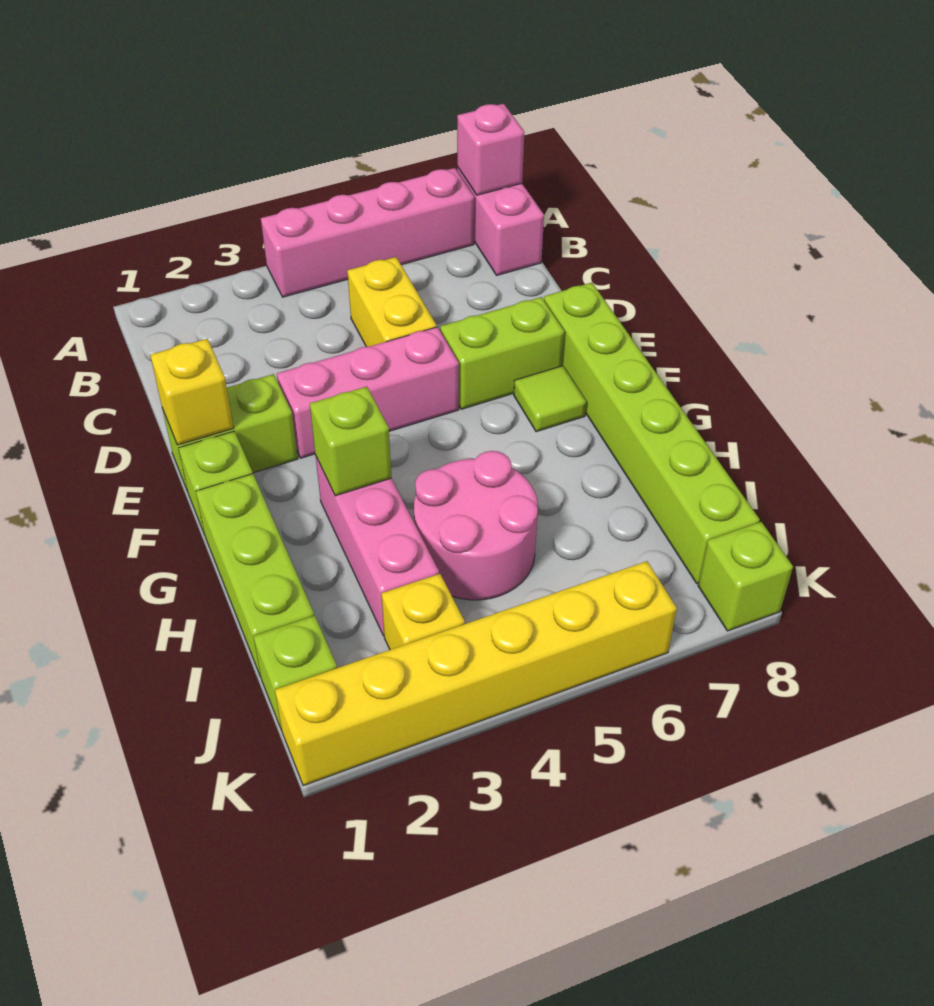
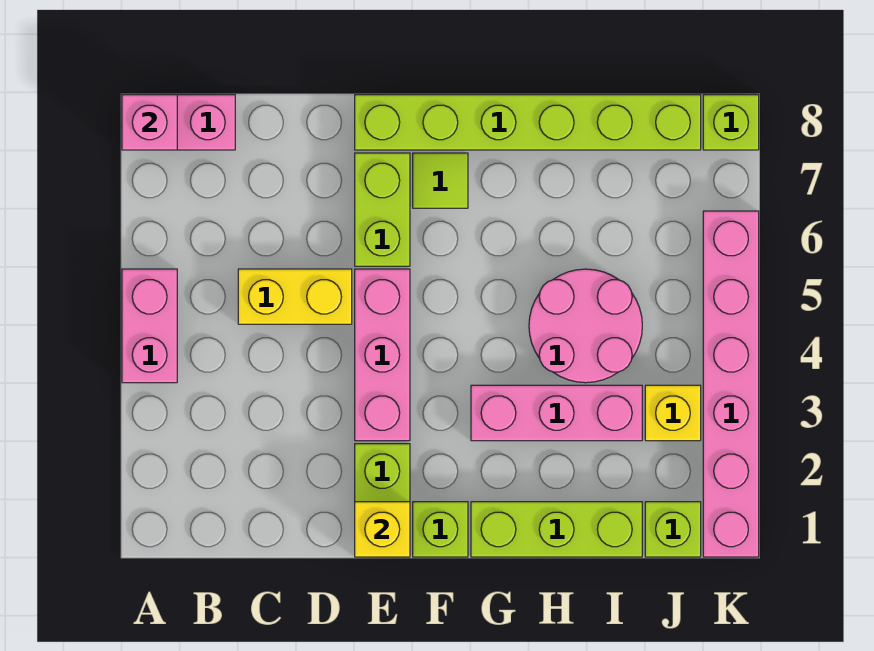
pink brick A4:A7 level 1 -> pink brick A4:A5 level 1
lime brick G3 level 2 -> none
yellow brick K1:K6 level 1 -> pink brick K1:K6 level 1

